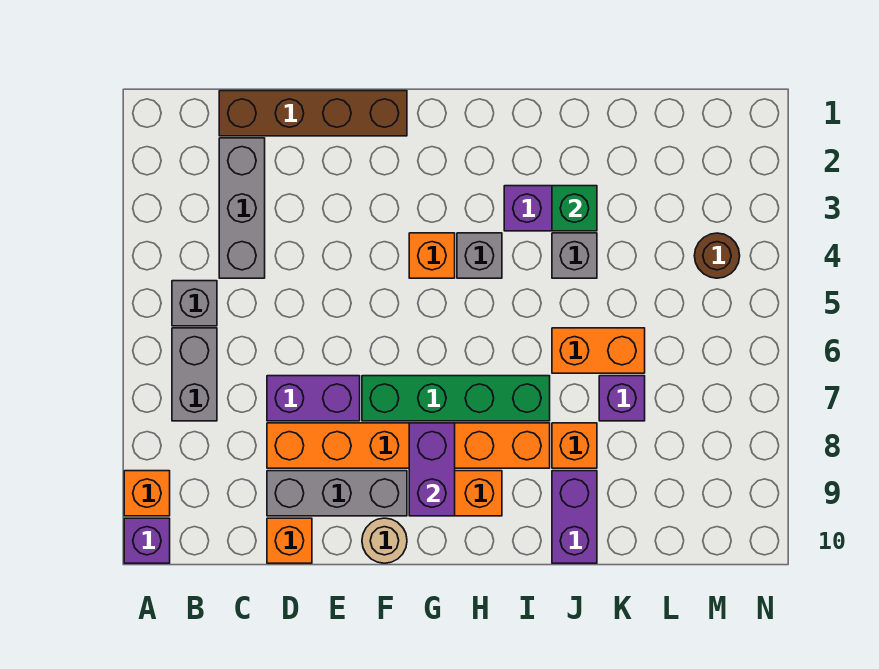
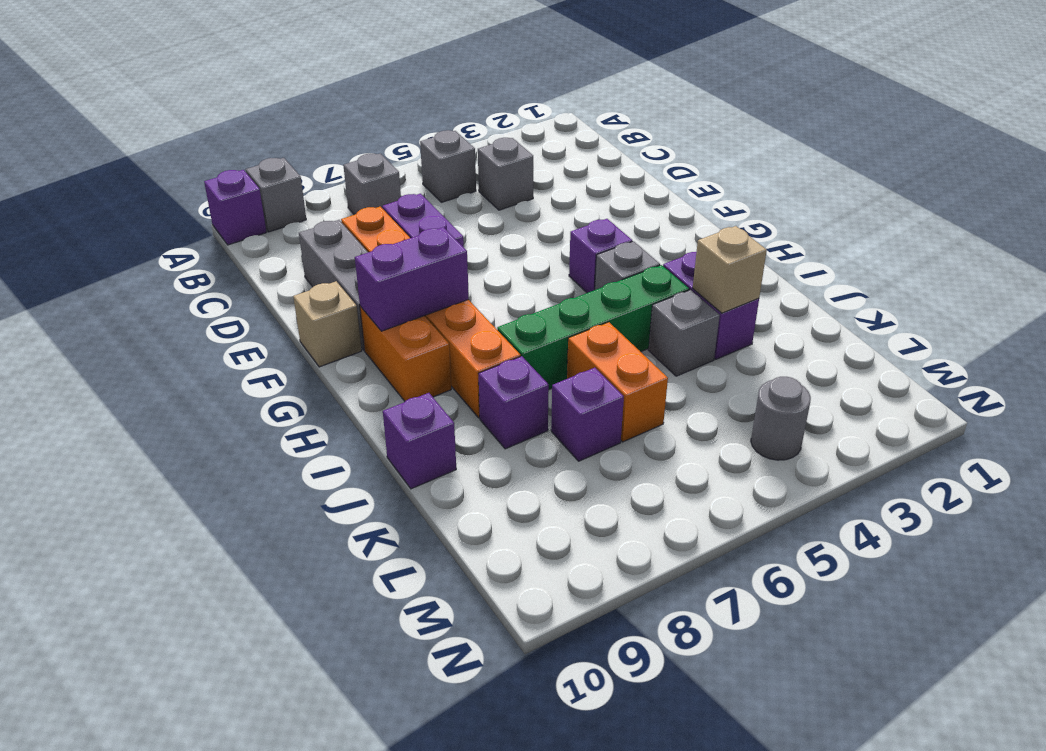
orange brick A9 level 1 -> grey brick A9 level 1
grey brick B6:B7 level 1 -> grey brick B7 level 1
brown brick C1:F1 level 1 -> none
grey brick C2:C4 level 1 -> grey brick C4 level 1
orange brick D10 level 1 -> none
green brick F7:I7 level 1 -> green brick I4:I7 level 1
tan round brick F10 level 1 -> tan brick F10 level 1
orange brick G4 level 1 -> purple brick G4 level 1
green brick J3 level 2 -> tan brick J3 level 2
orange brick J8 level 1 -> purple brick J8 level 1
purple brick J9:J10 level 1 -> purple brick J10 level 1
brown round brick M4 level 1 -> grey round brick M4 level 1

